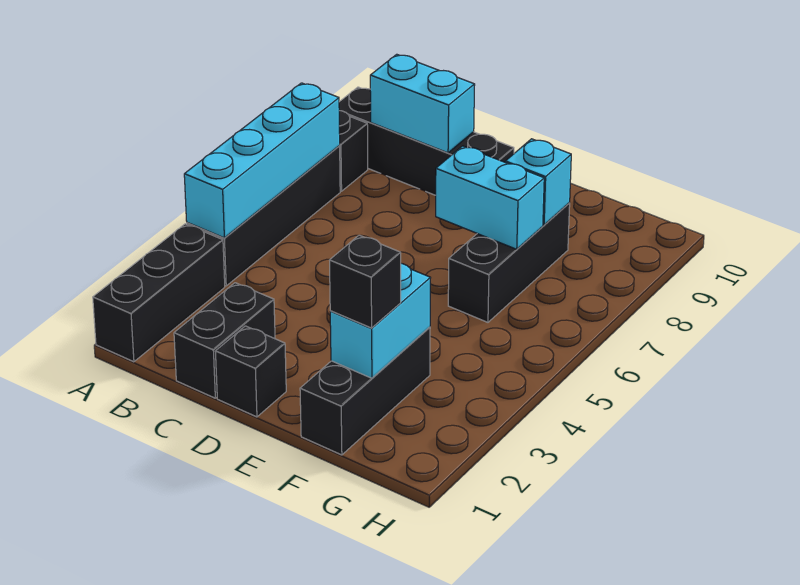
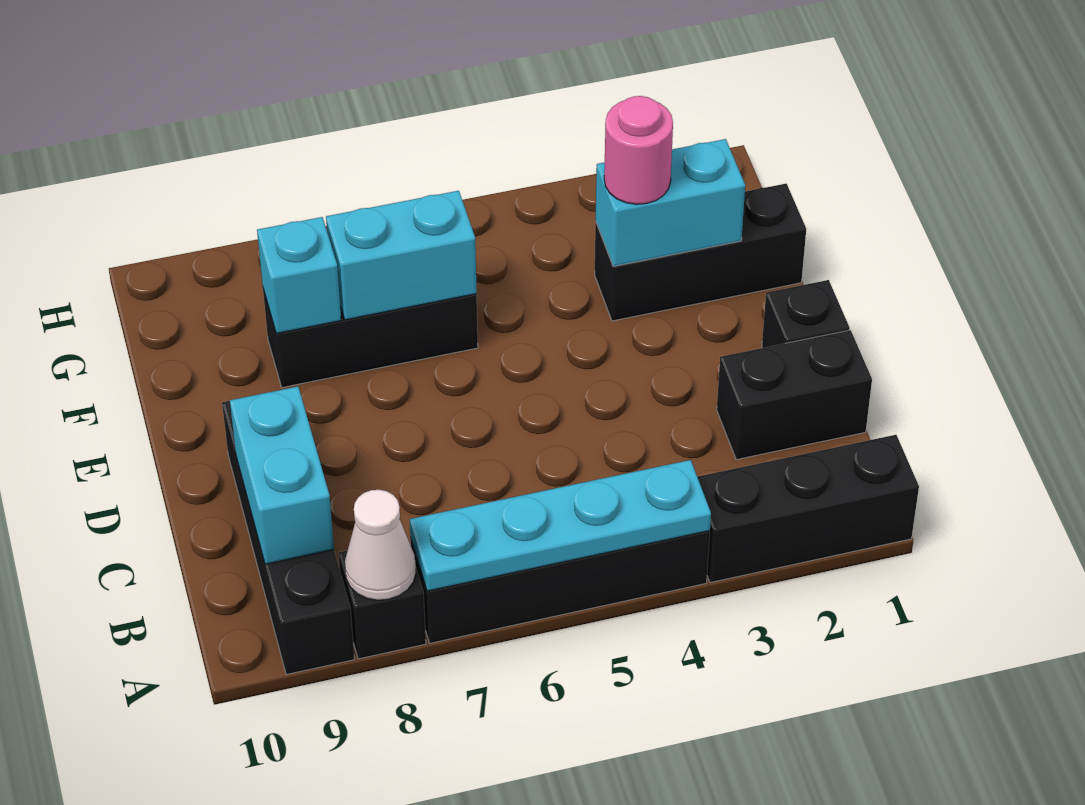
cyan brick A4:A7 level 2 -> cyan plate A4:A7 level 2
none -> white cone A8 level 2
cyan brick E7:F7 level 2 -> cyan brick F6:F7 level 2
black brick F2 level 3 -> none
none -> pink round brick F3 level 3

